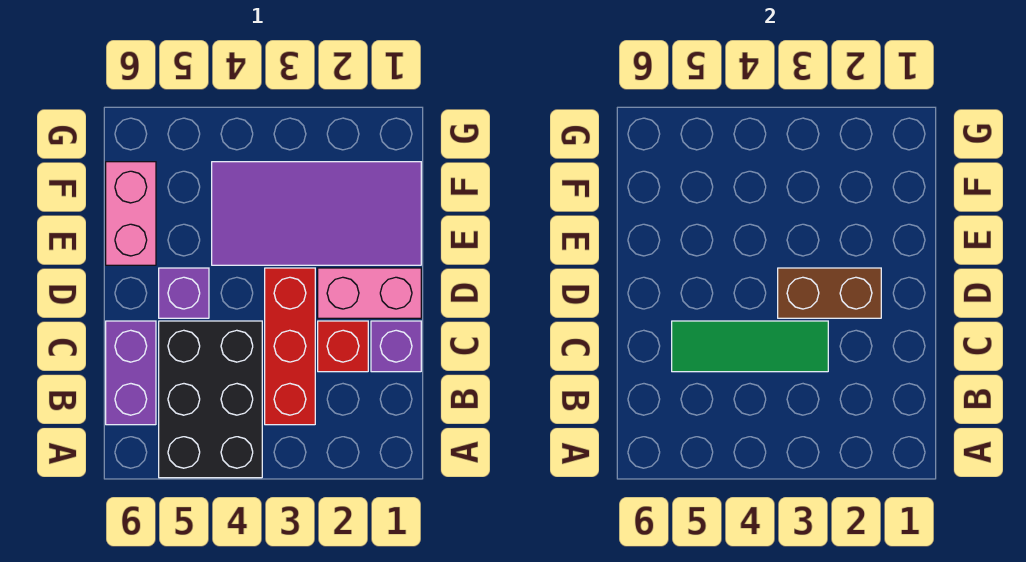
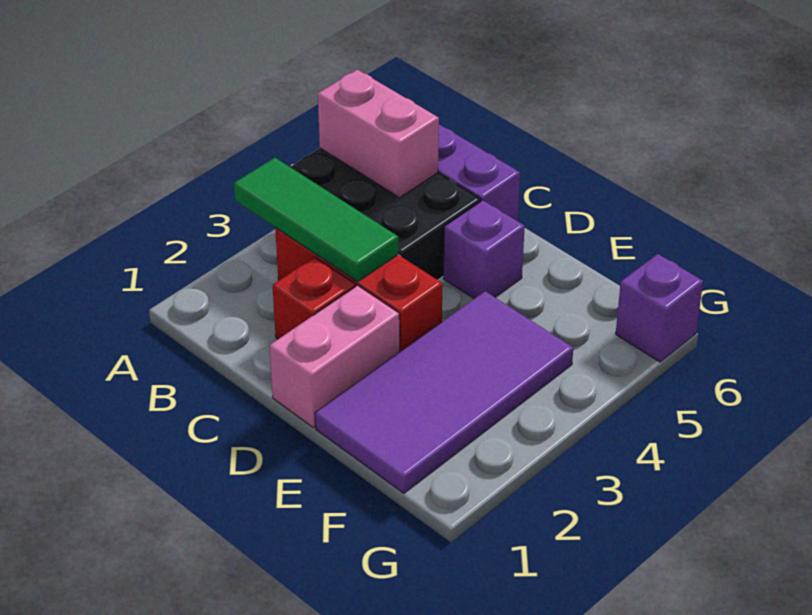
purple brick C1 level 1 -> purple brick G6 level 1
green tile C3:C5 level 2 -> green tile A3:C3 level 2
brown brick D2:D3 level 2 -> none
pink brick E6:F6 level 1 -> pink brick A5:B5 level 2

